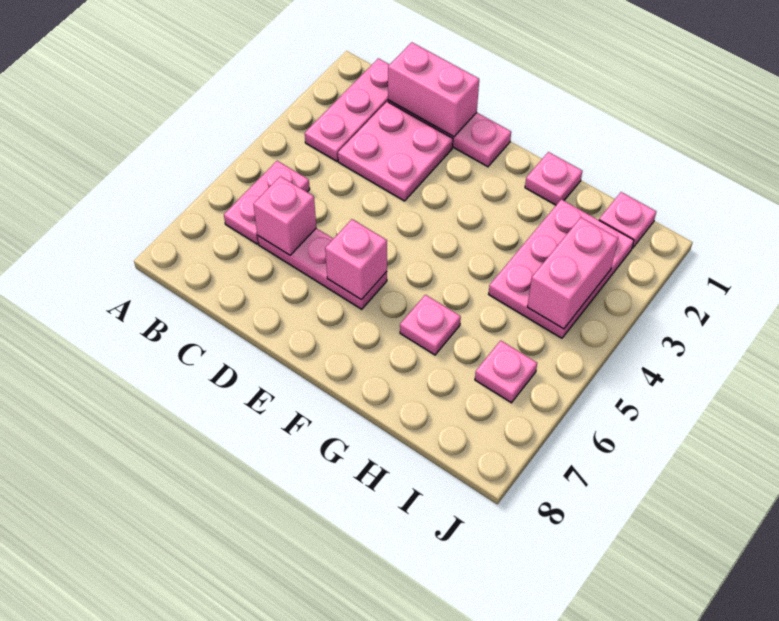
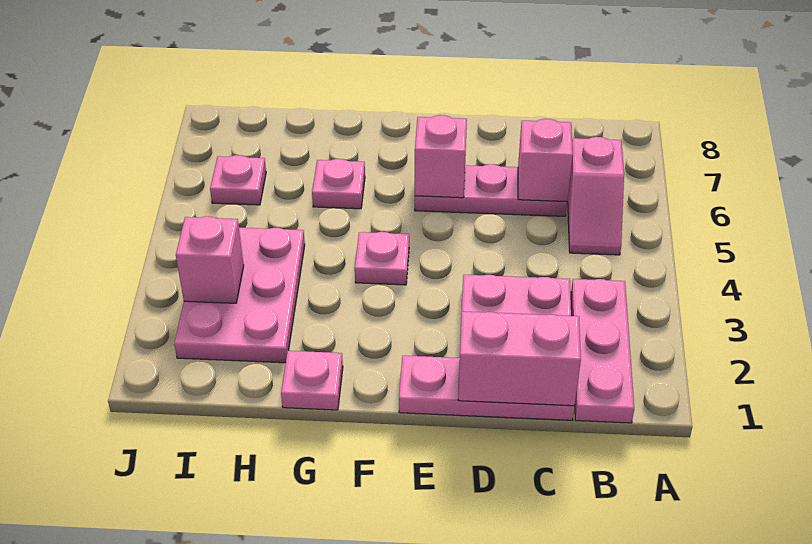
pink plate B5:B6 level 1 -> pink slope B5:B6 level 1 top 6
pink plate I1 level 1 -> pink plate F4 level 1
pink brick I3:I4 level 2 -> pink brick I3 level 2

